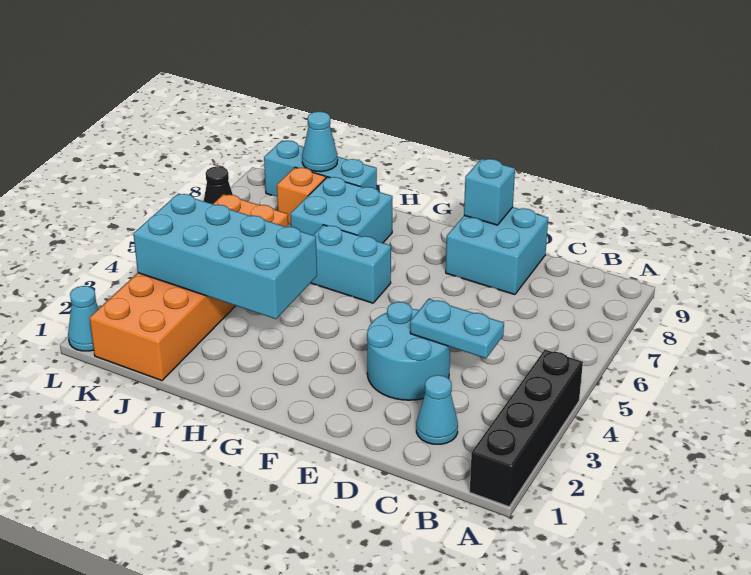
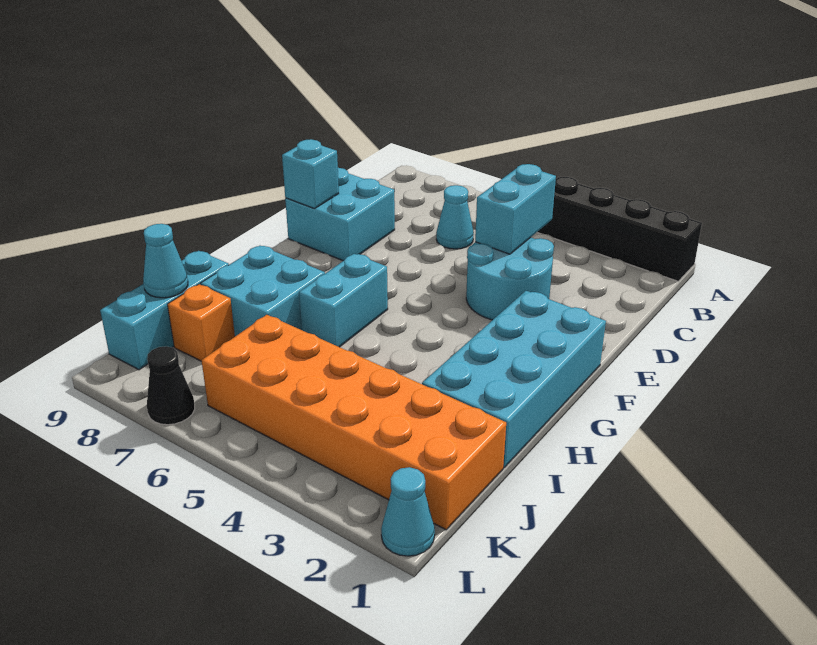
cyan cone C2 level 1 -> cyan cone C6 level 1
cyan plate C4:D4 level 2 -> cyan brick C4:D4 level 2
cyan brick H3:K4 level 2 -> cyan brick F1:I2 level 1

